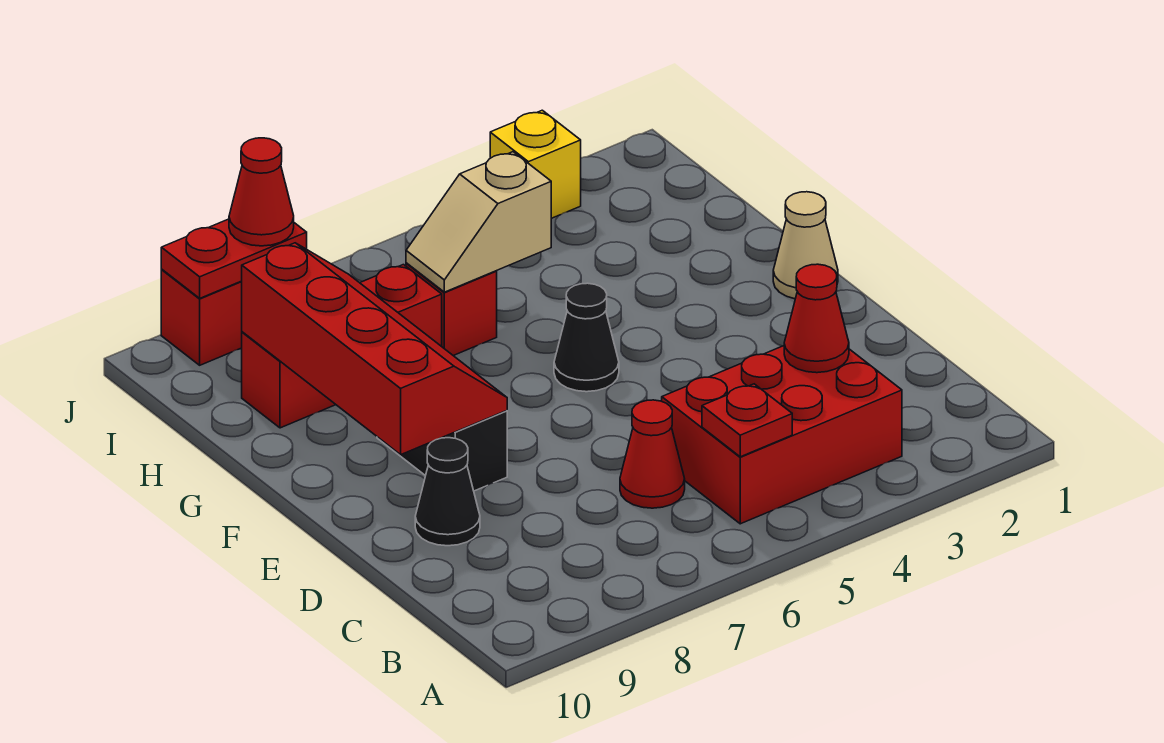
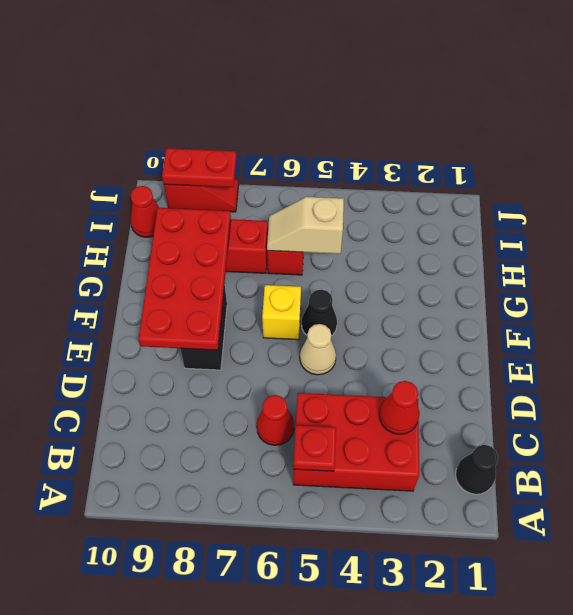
black cone D9 level 1 -> black cone B1 level 1
red slope E8:H9 level 2 top 9 -> red plate E8:H9 level 2
tan cone F1 level 1 -> tan cone E5 level 1
yellow brick J3 level 1 -> yellow brick F6 level 1
red cone J8 level 3 -> red cone I10 level 1

